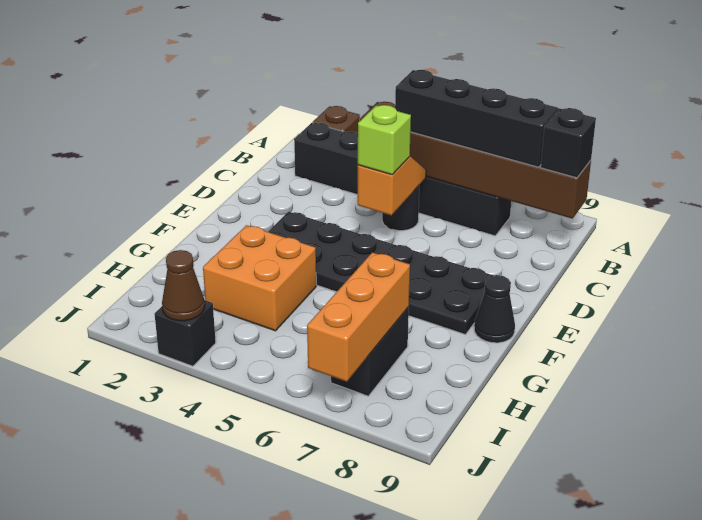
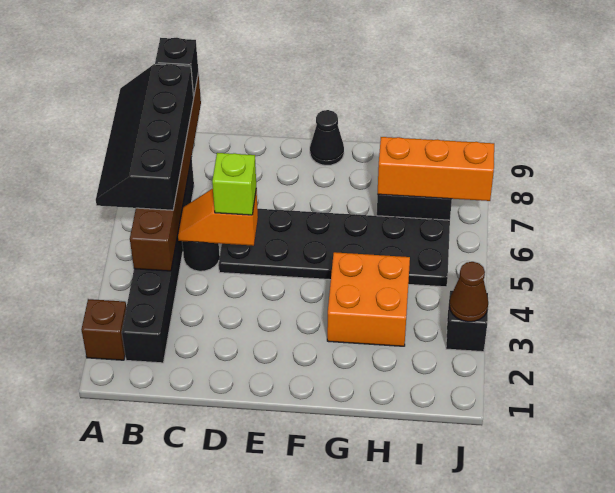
black plate E3:F8 level 1 -> black plate D5:I6 level 1

